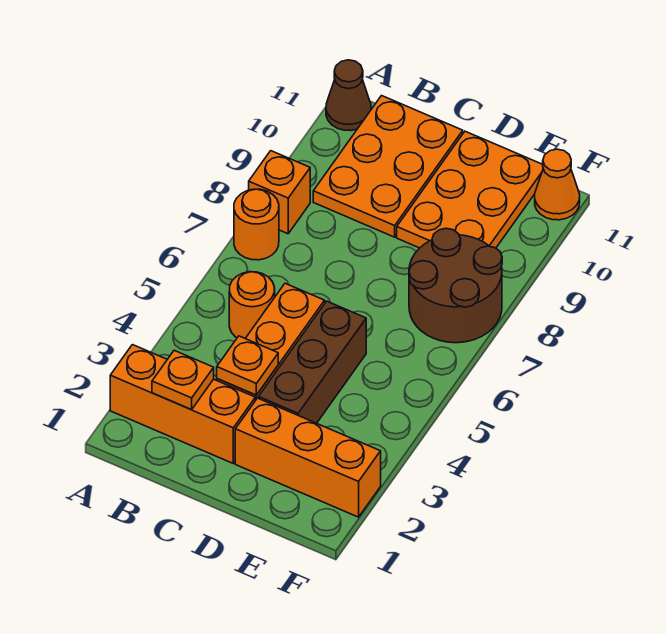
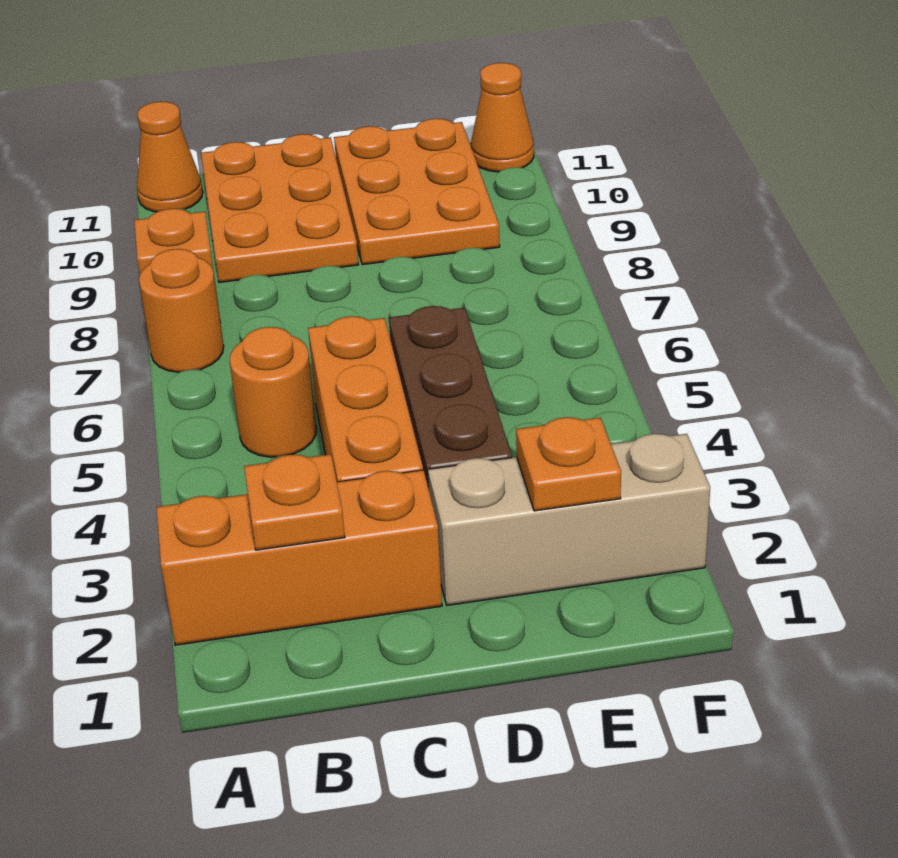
brown cone A11 level 1 -> orange cone A11 level 1
orange plate C3 level 2 -> orange plate E2 level 2
orange brick D2:F2 level 1 -> tan brick D2:F2 level 1
brown round brick E7:F8 level 1 -> none

